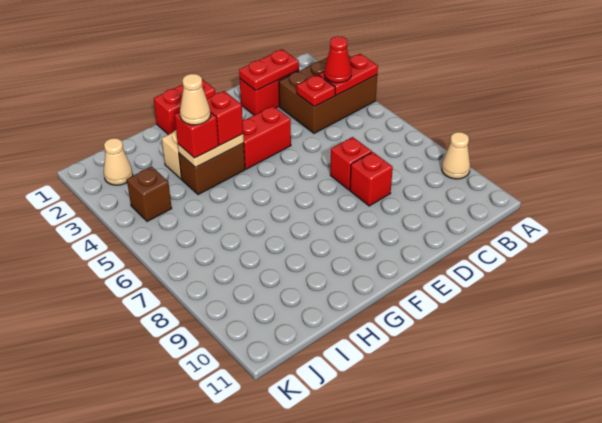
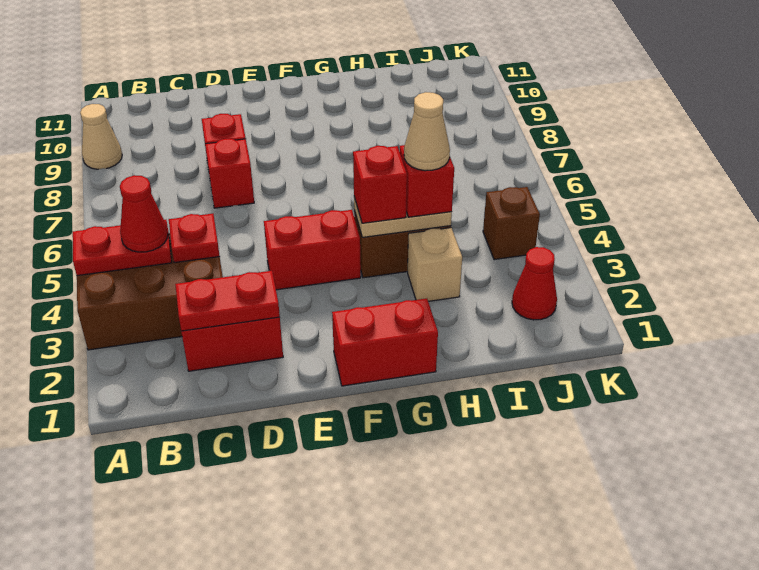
tan cone J2 level 1 -> red cone J2 level 1

